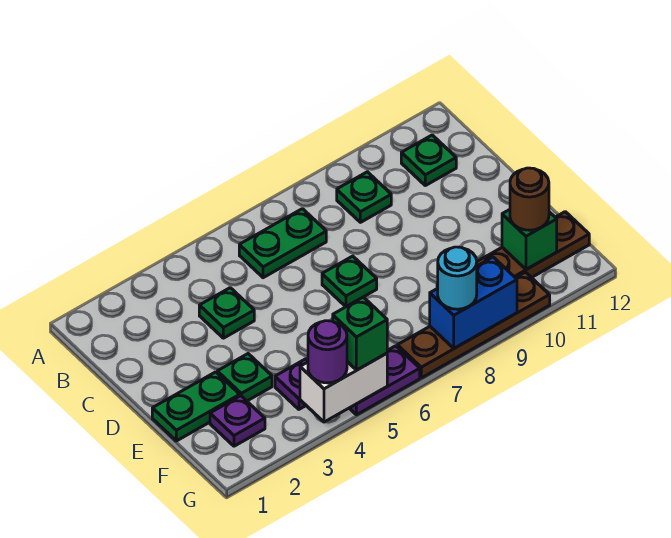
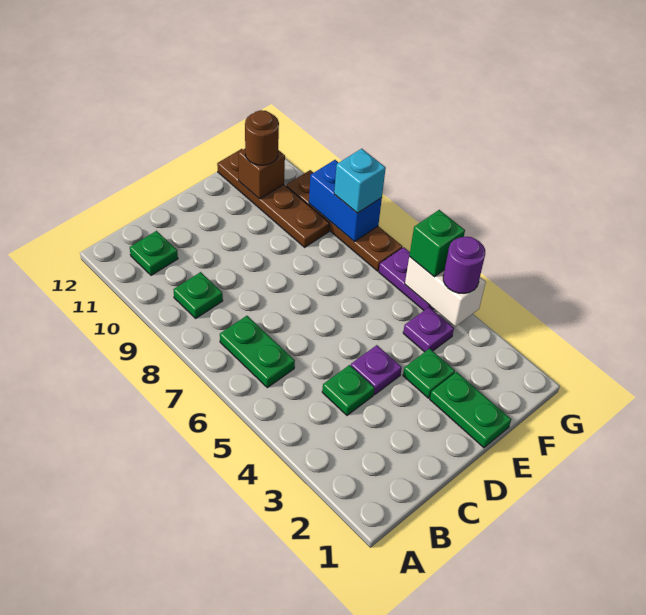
green plate D7 level 1 -> none
purple plate F2 level 1 -> purple plate D4 level 1
green brick F11 level 2 -> brown brick F11 level 2
cyan round brick G8 level 3 -> cyan brick G8 level 3

